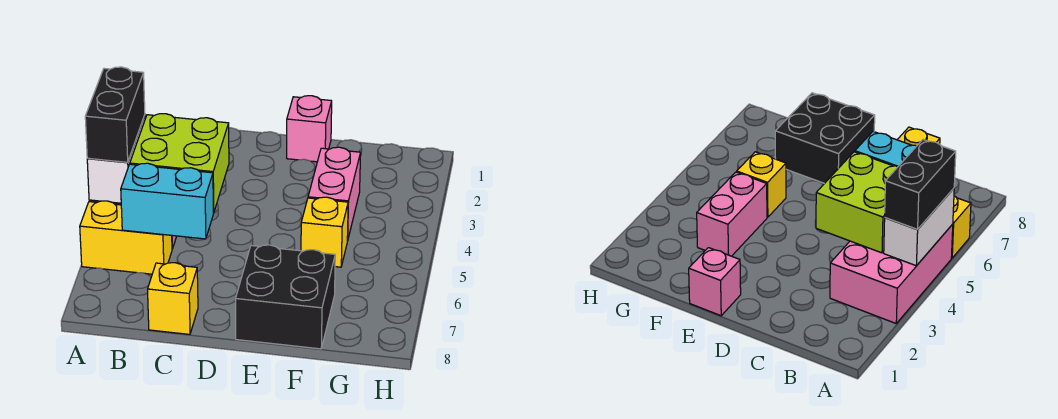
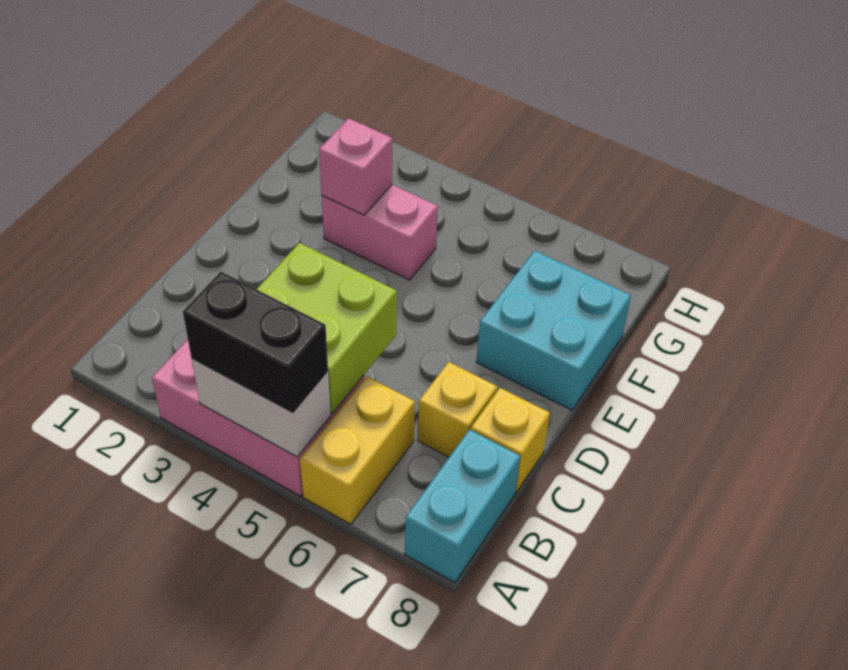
cyan brick B6:C6 level 2 -> cyan brick A8:B8 level 1
pink brick E1 level 1 -> pink brick F3 level 2
black brick E7:F8 level 1 -> cyan brick E7:F8 level 1
yellow brick F5 level 1 -> yellow brick C7 level 1

